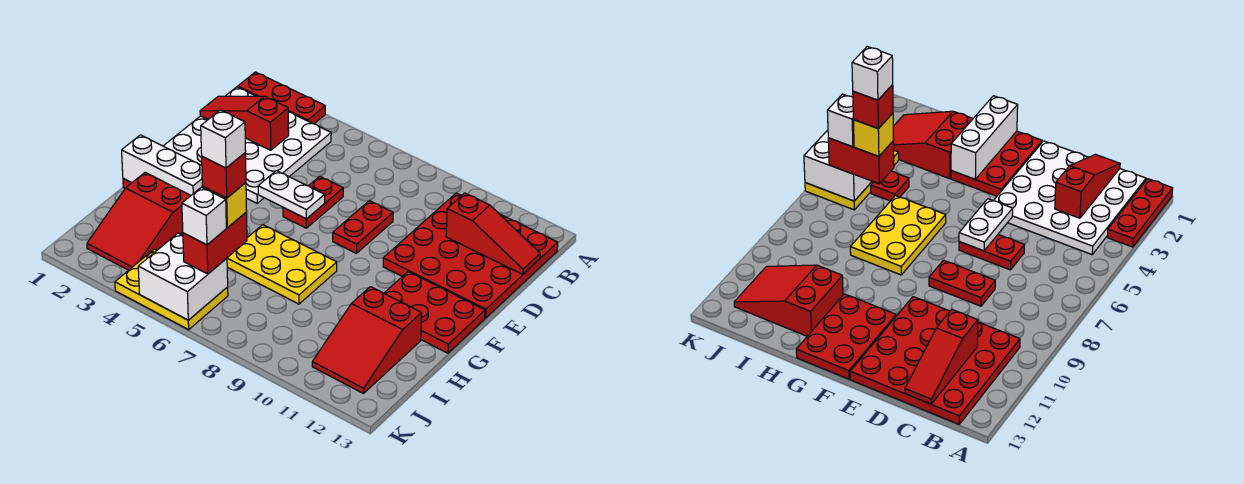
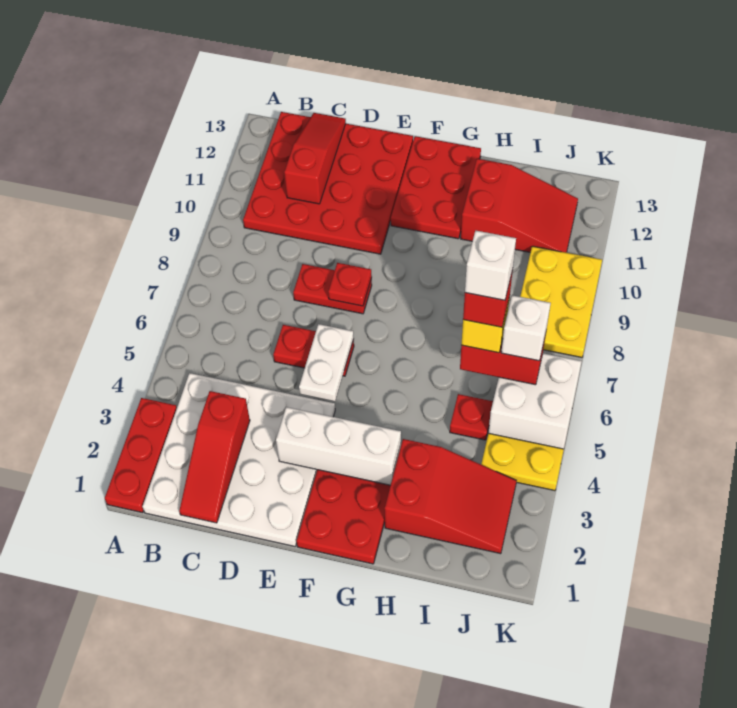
none -> red plate E8 level 2
white brick G1:G3 level 2 -> white brick E3:G3 level 2
yellow plate G6:H8 level 1 -> yellow plate J8:K10 level 1

